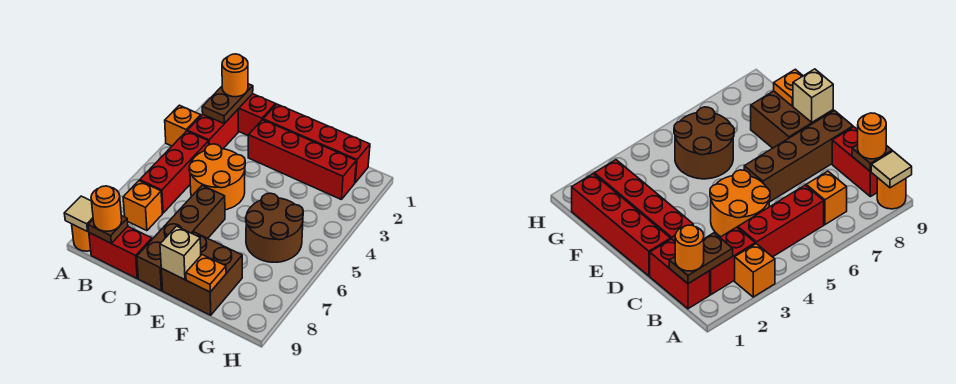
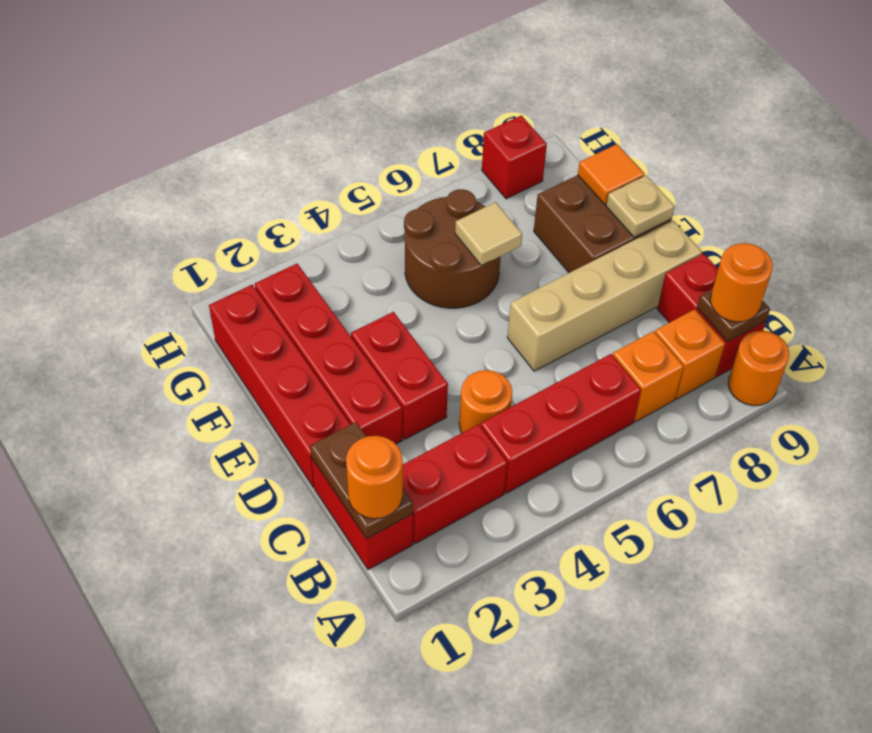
orange brick A3 level 1 -> orange brick B8 level 1
tan tile A9 level 2 -> tan tile F6 level 2
brown plate B1:B2 level 2 -> brown plate B1:C1 level 2
orange round brick C4:D5 level 1 -> orange round brick C4 level 1
none -> red brick D3:E3 level 1
brown brick D6:D9 level 1 -> tan brick D6:D9 level 1
tan brick E9 level 2 -> tan plate E9 level 2
orange plate F9 level 2 -> orange tile F9 level 2
none -> red brick H8 level 1

